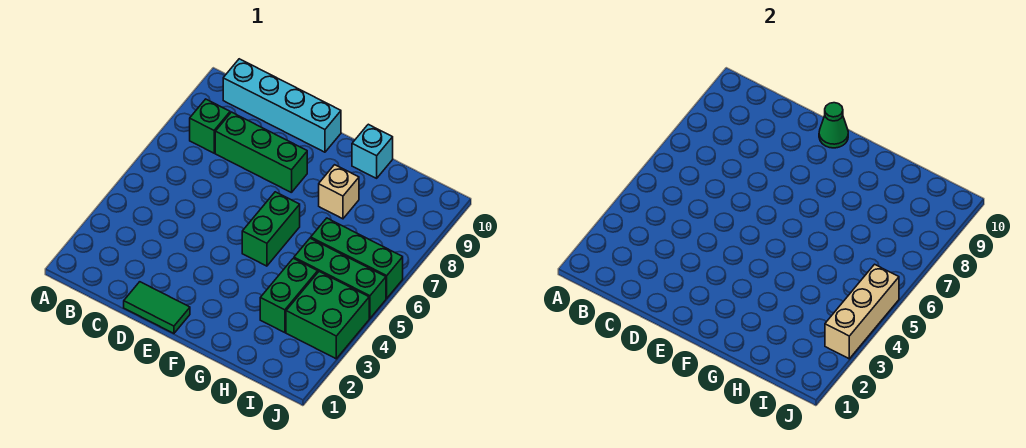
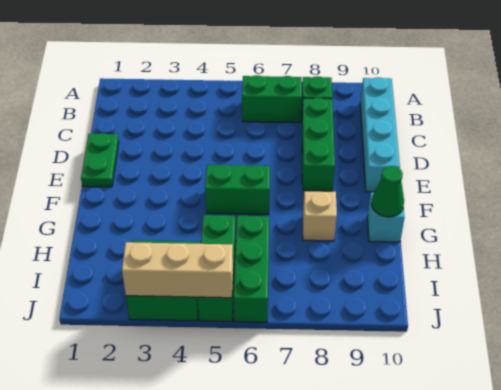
green tile D1:E1 level 1 -> green plate D1:E1 level 1
green cone E10 level 2 -> green cone G10 level 2
green brick H3:H4 level 1 -> green brick B6:B7 level 1

